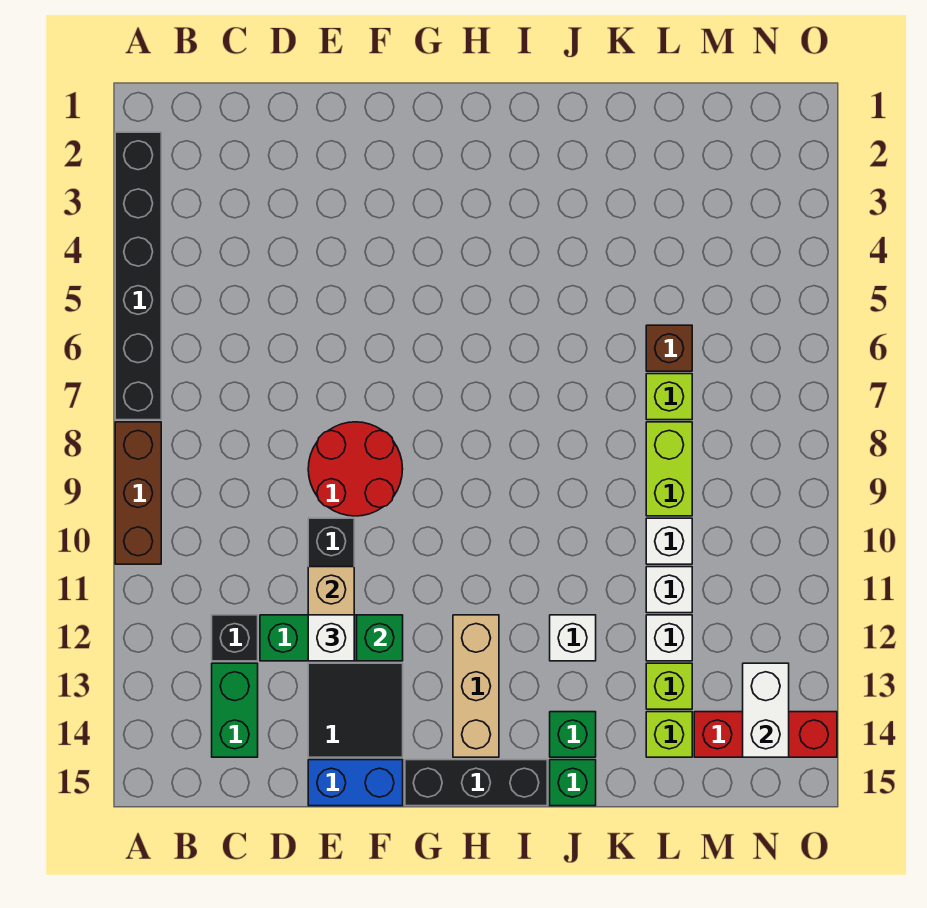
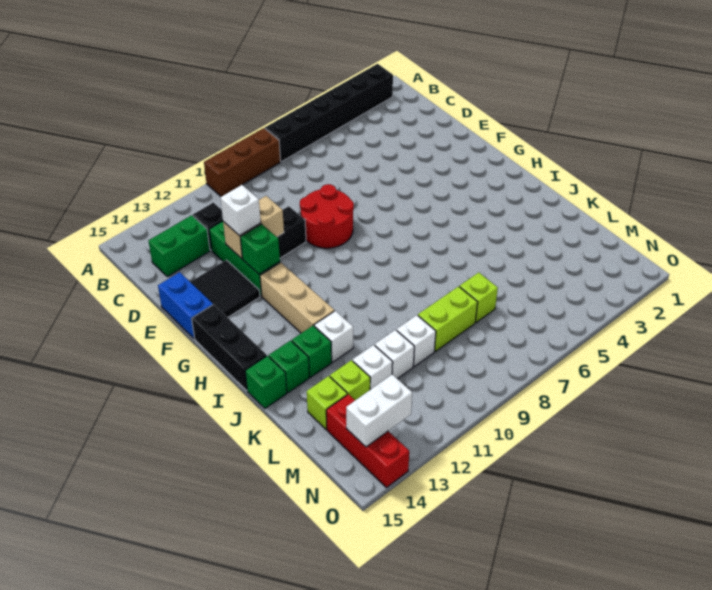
tan brick H12:H14 level 1 -> tan brick G12:I12 level 1
none -> green brick J13 level 1
brown brick L6 level 1 -> none

